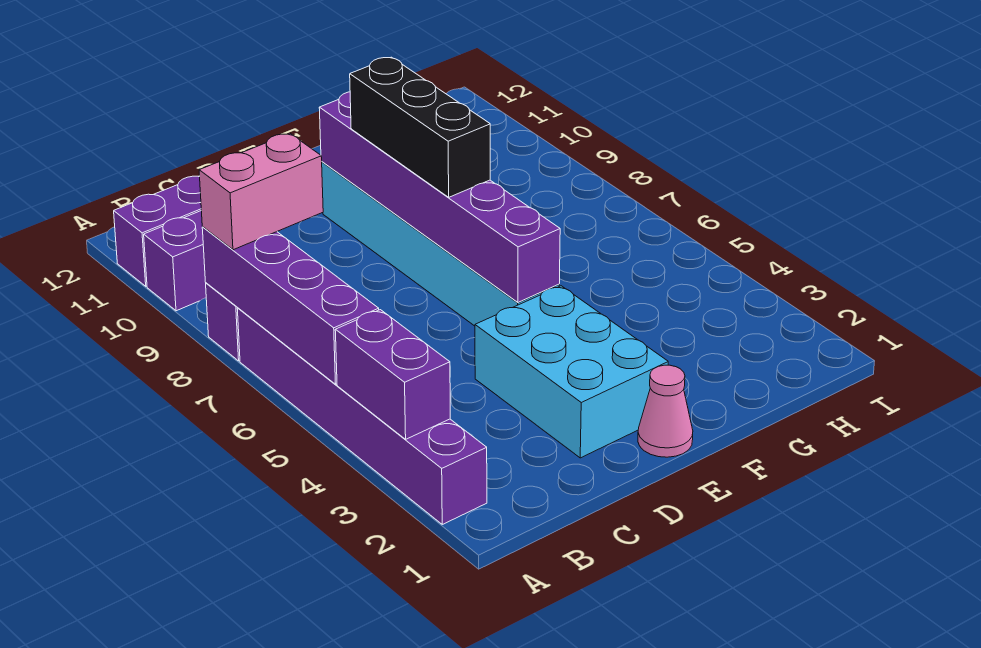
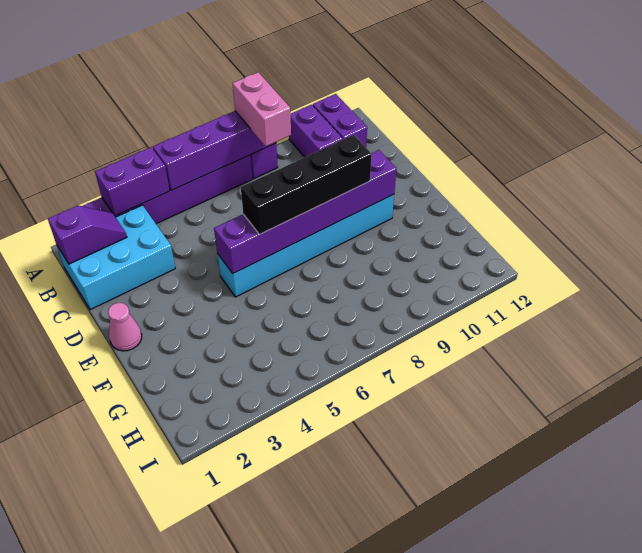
none -> purple slope B1:B2 level 2 top 1
cyan brick D2:E4 level 1 -> cyan brick B1:C3 level 1
black brick E7:E9 level 3 -> black brick E6:E9 level 3

